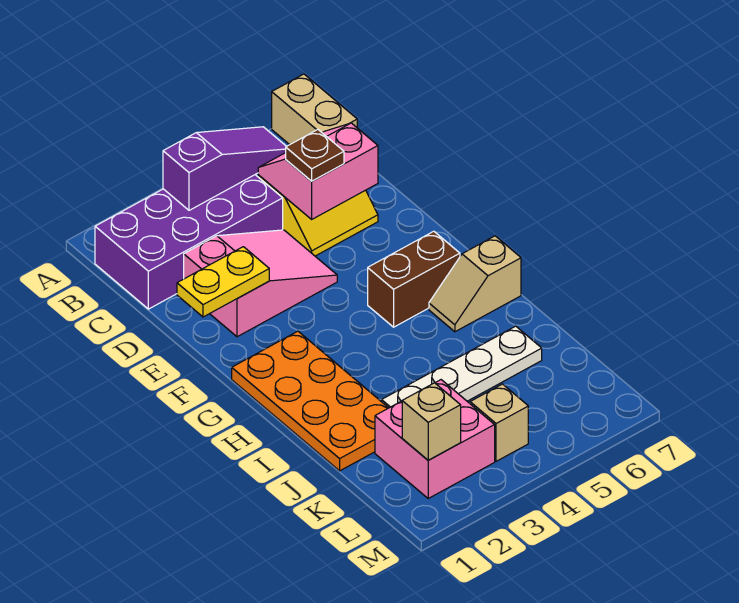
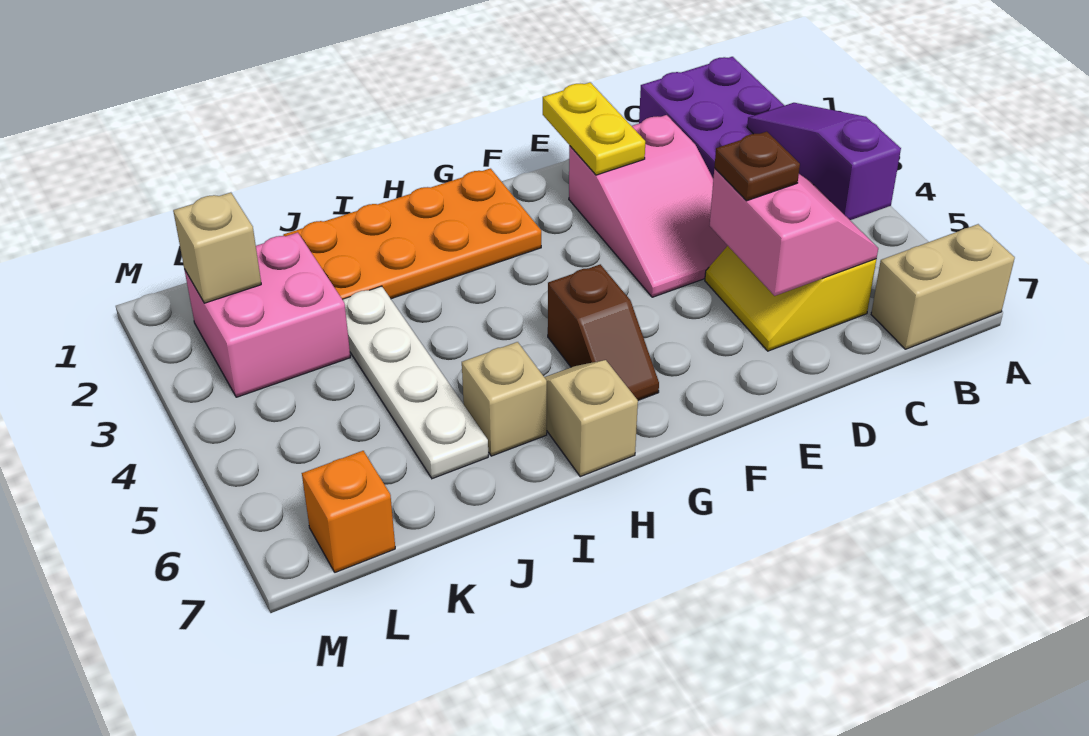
purple slope B3:B5 level 2 top 3 -> purple slope B3:B5 level 2 top 5
brown brick G5:G6 level 1 -> brown slope G5:G6 level 1 top 5
tan brick L4 level 1 -> tan brick I6 level 1
none -> orange brick L7 level 1

